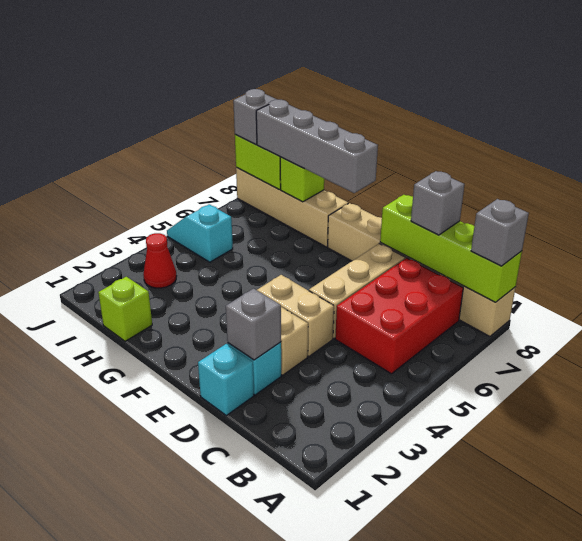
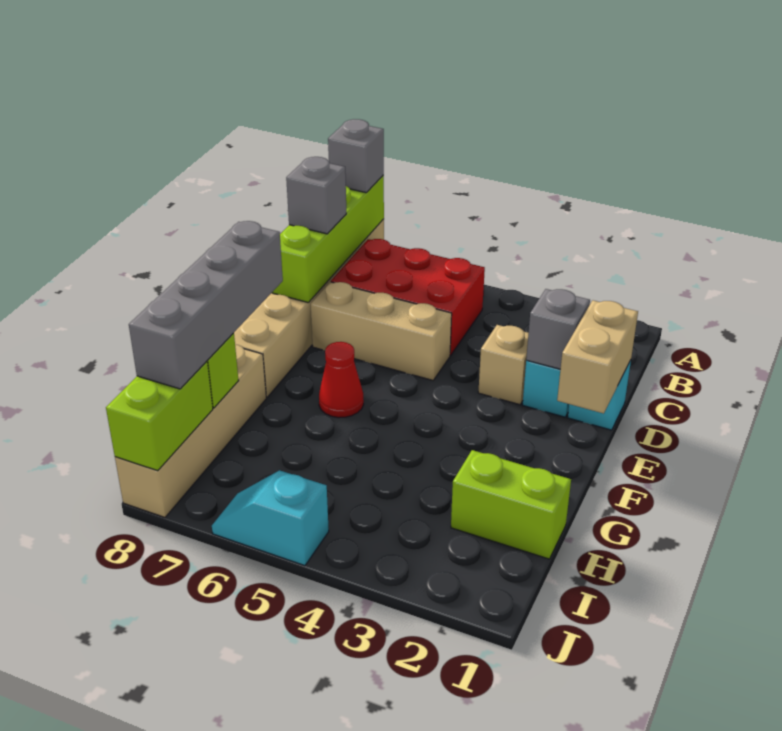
tan brick D4:E4 level 1 -> tan brick D1:E1 level 2
lime brick H1 level 1 -> lime brick H1:H2 level 1
red cone I3 level 1 -> red cone F6 level 1
cyan slope I5:J5 level 1 top I -> cyan slope J5:J6 level 1 top 5
grey brick J8 level 3 -> none

